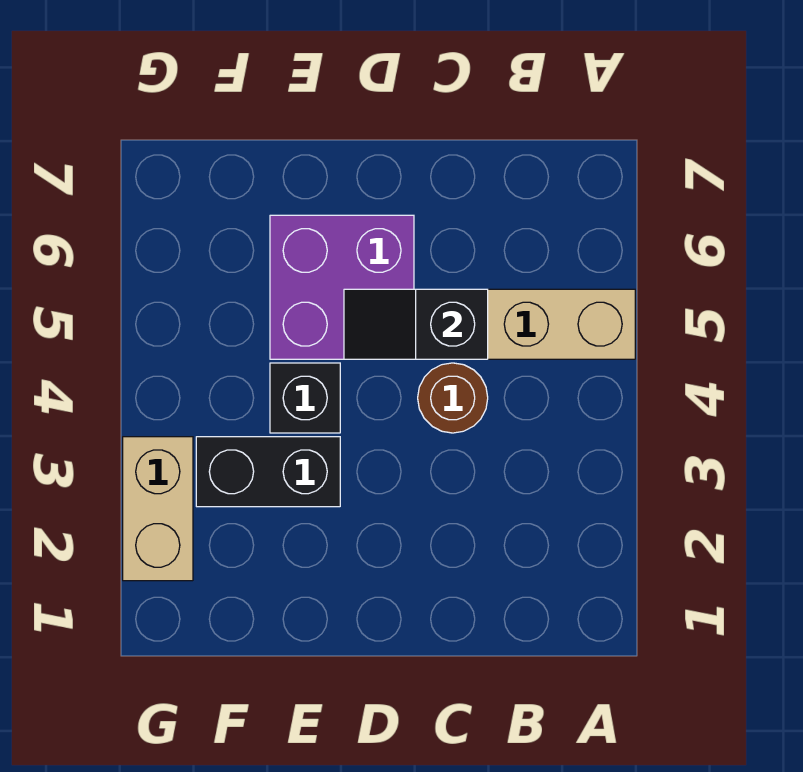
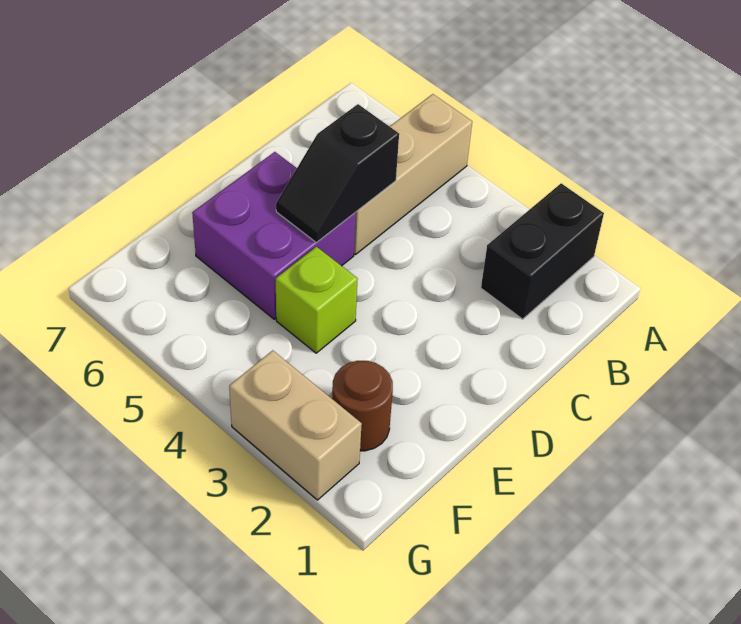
brown round brick C4 level 1 -> brown round brick F2 level 1
black brick E3:F3 level 1 -> black brick A2:B2 level 1
black brick E4 level 1 -> lime brick E4 level 1

